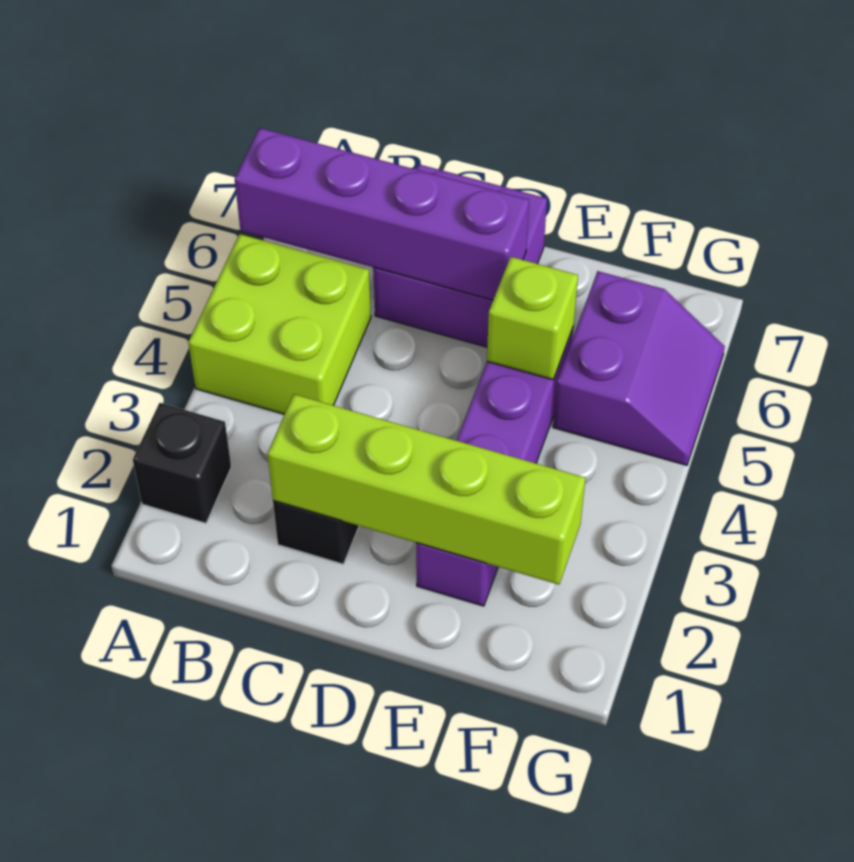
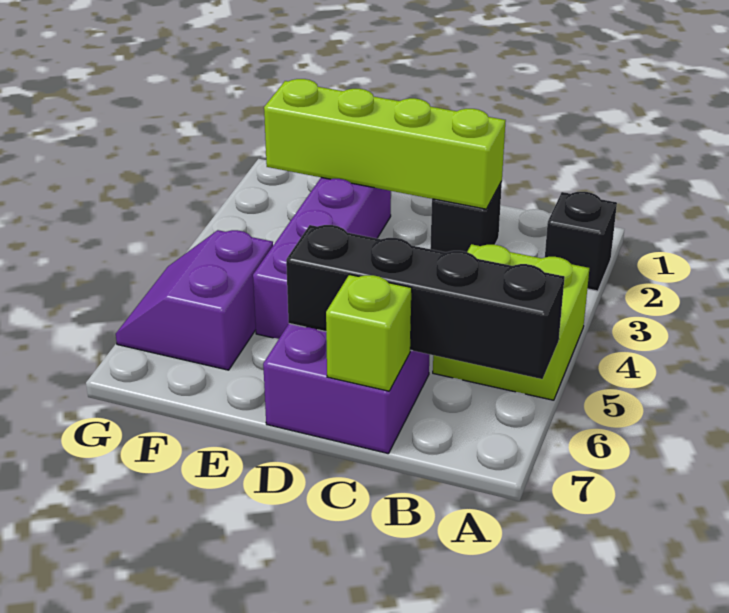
purple brick A6:D6 level 2 -> black brick A6:D6 level 2
lime brick E5 level 2 -> lime brick C7 level 2

